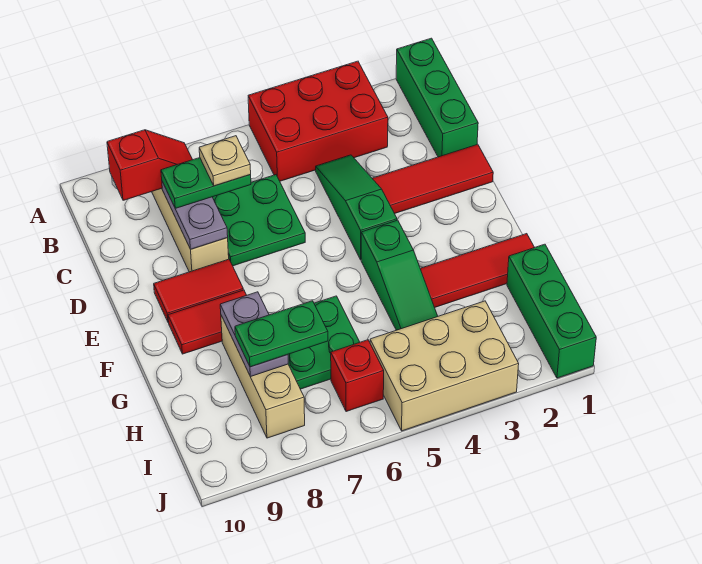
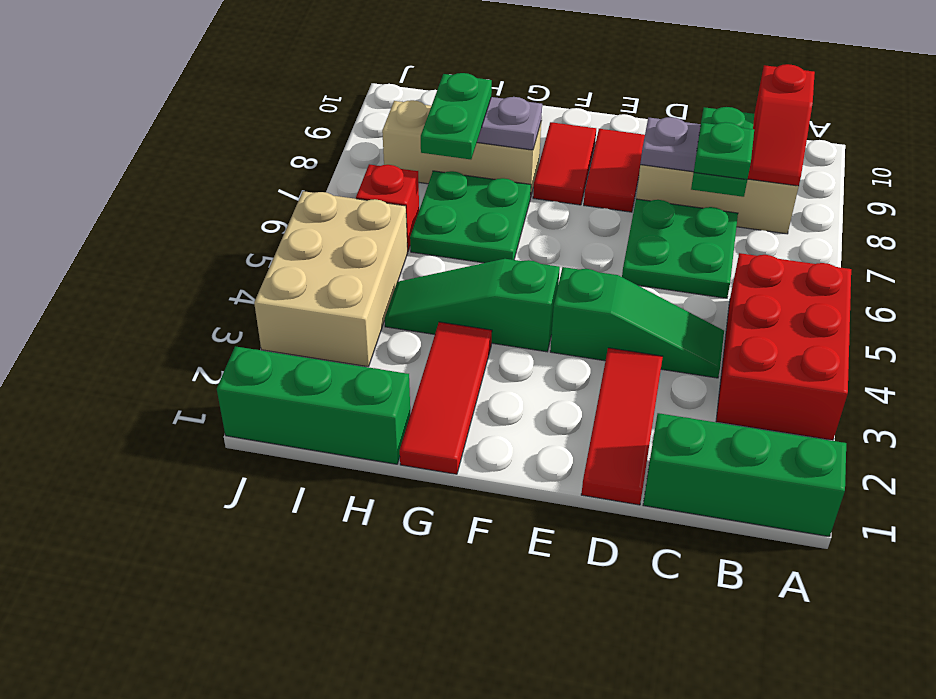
tan plate C7 level 4 -> green plate C7 level 4

